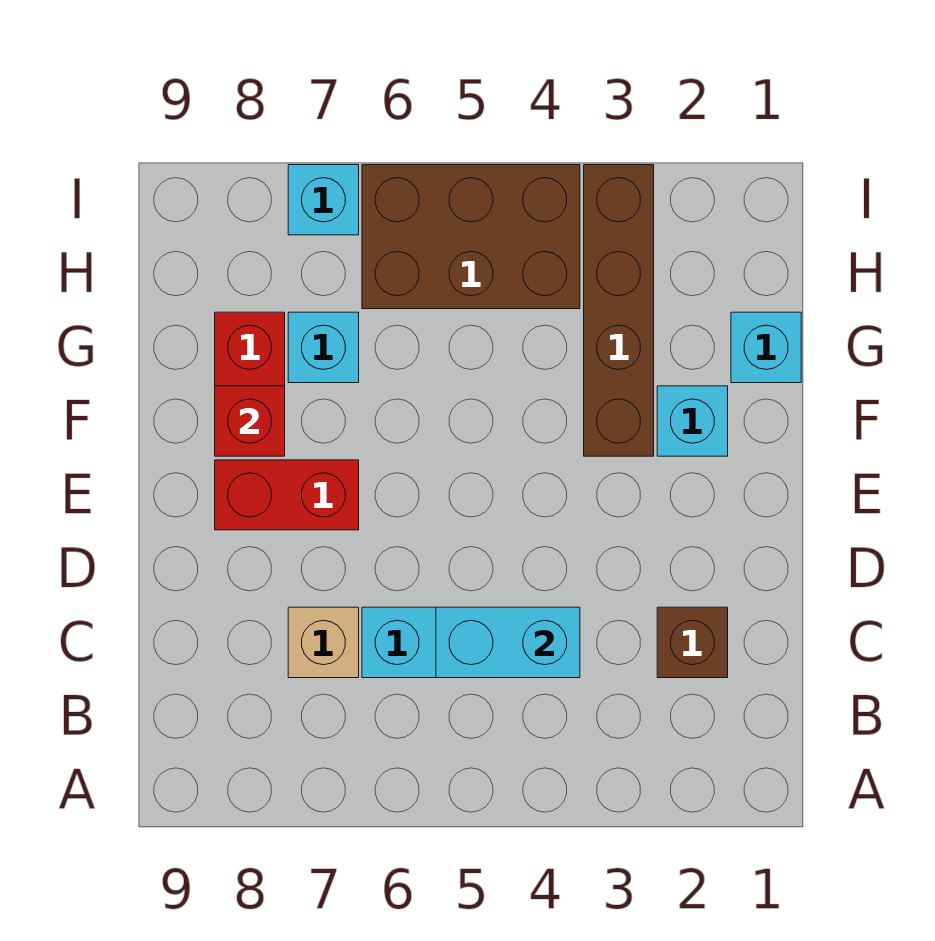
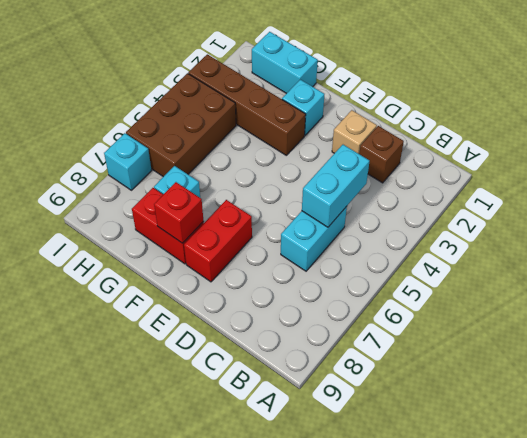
tan brick C7 level 1 -> tan brick D2 level 1
cyan brick G1 level 1 -> cyan brick G1:H1 level 1

